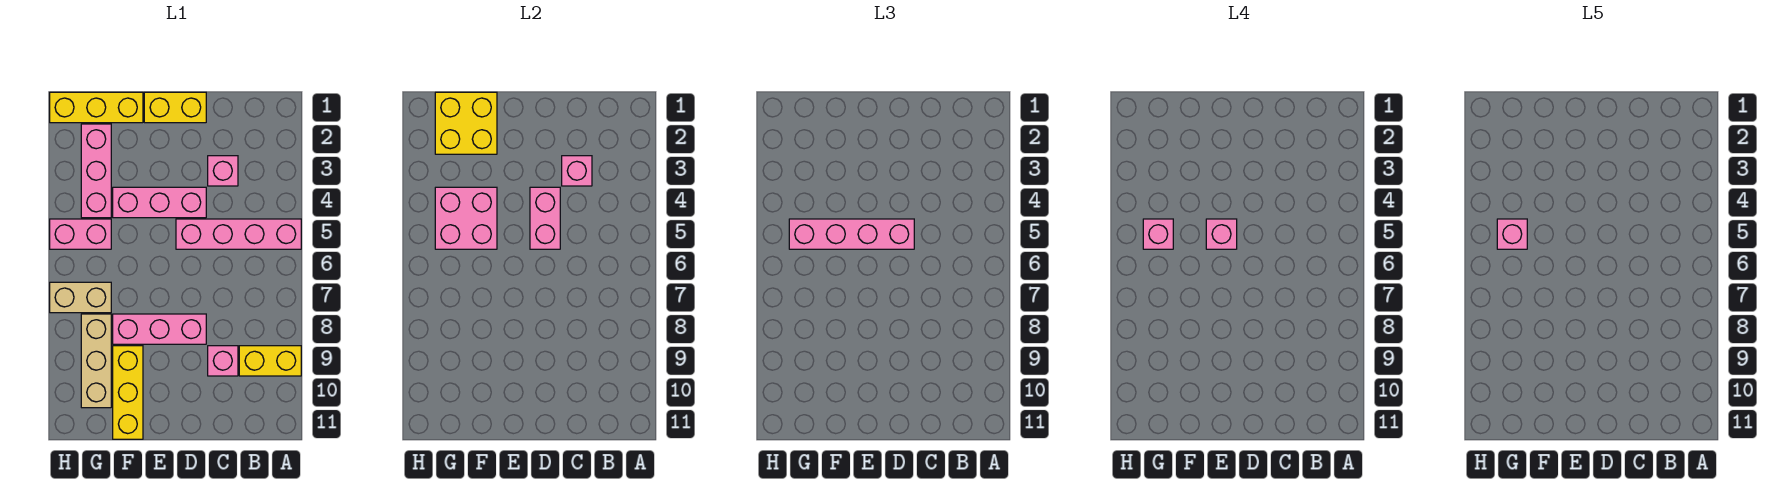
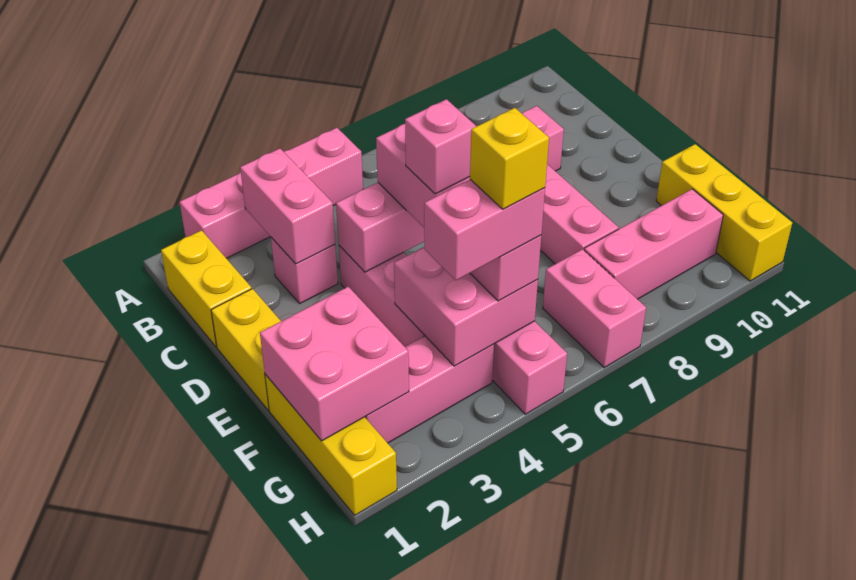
pink brick A5:D5 level 1 -> pink brick A2:A5 level 1
yellow brick A9:B9 level 1 -> yellow brick B1:C1 level 1
pink brick C3 level 2 -> pink brick B3:C3 level 2
yellow brick F1:G2 level 2 -> pink brick F1:G2 level 2
yellow brick F9:F11 level 1 -> yellow brick F11:H11 level 1
pink brick G5 level 4 -> pink brick G4:G5 level 4
pink brick G5 level 5 -> yellow brick G5 level 5
tan brick G7:H7 level 1 -> pink brick G7:H7 level 1
tan brick G8:G10 level 1 -> pink brick G8:G10 level 1

